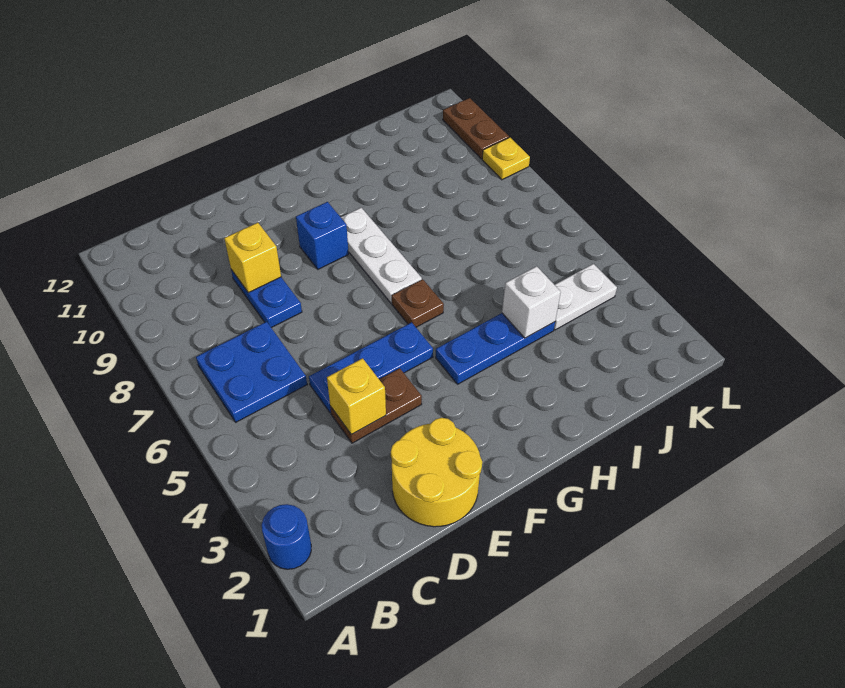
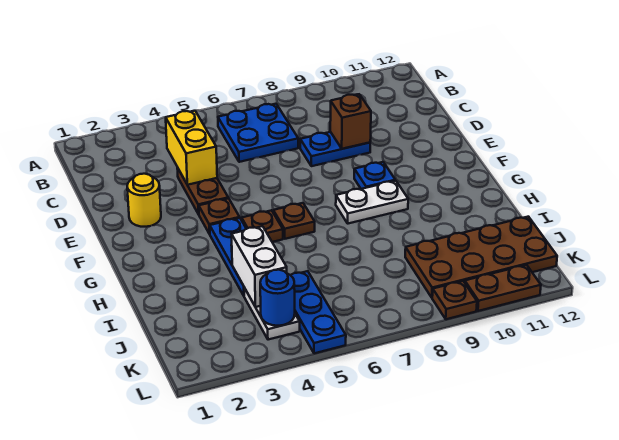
blue round brick A2 level 1 -> blue round brick K4 level 2
yellow round brick D1:E2 level 1 -> yellow round brick E2 level 1
yellow brick D4 level 2 -> yellow brick C4:D4 level 2
blue plate D5:F5 level 1 -> blue plate J5:L5 level 1
yellow brick D9 level 2 -> brown brick D9 level 2
none -> brown plate F4 level 1
blue brick F9 level 1 -> blue plate F9 level 1
none -> brown plate G5 level 1
white plate G7:G9 level 1 -> white plate G8:G9 level 1
white brick I4 level 2 -> white brick I4:J4 level 2
none -> brown plate J9:K12 level 1
yellow plate L9 level 1 -> brown plate L9 level 1

